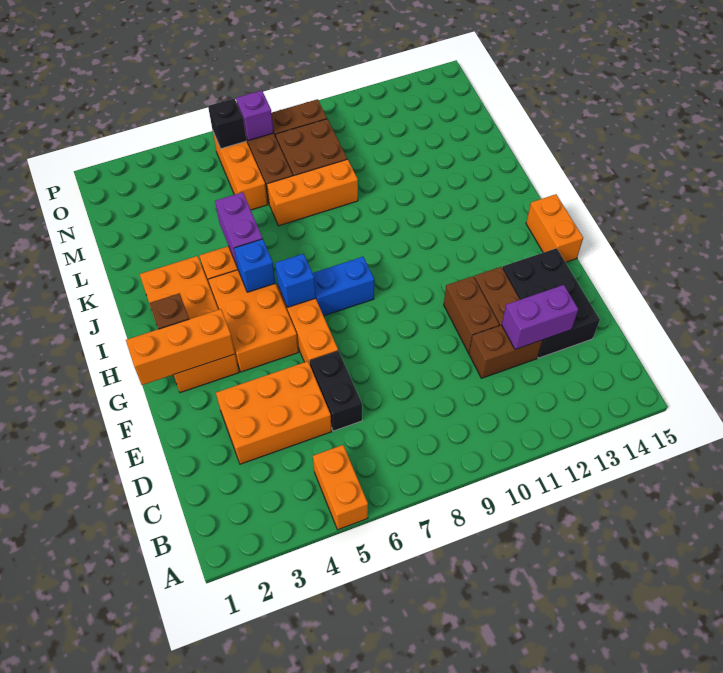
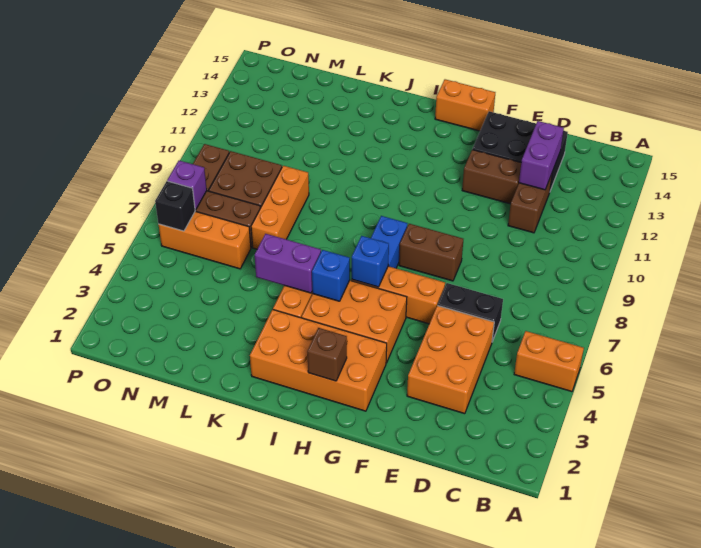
brown brick E11:F11 level 1 -> brown brick F8:G8 level 1
orange brick G1:G3 level 2 -> none

